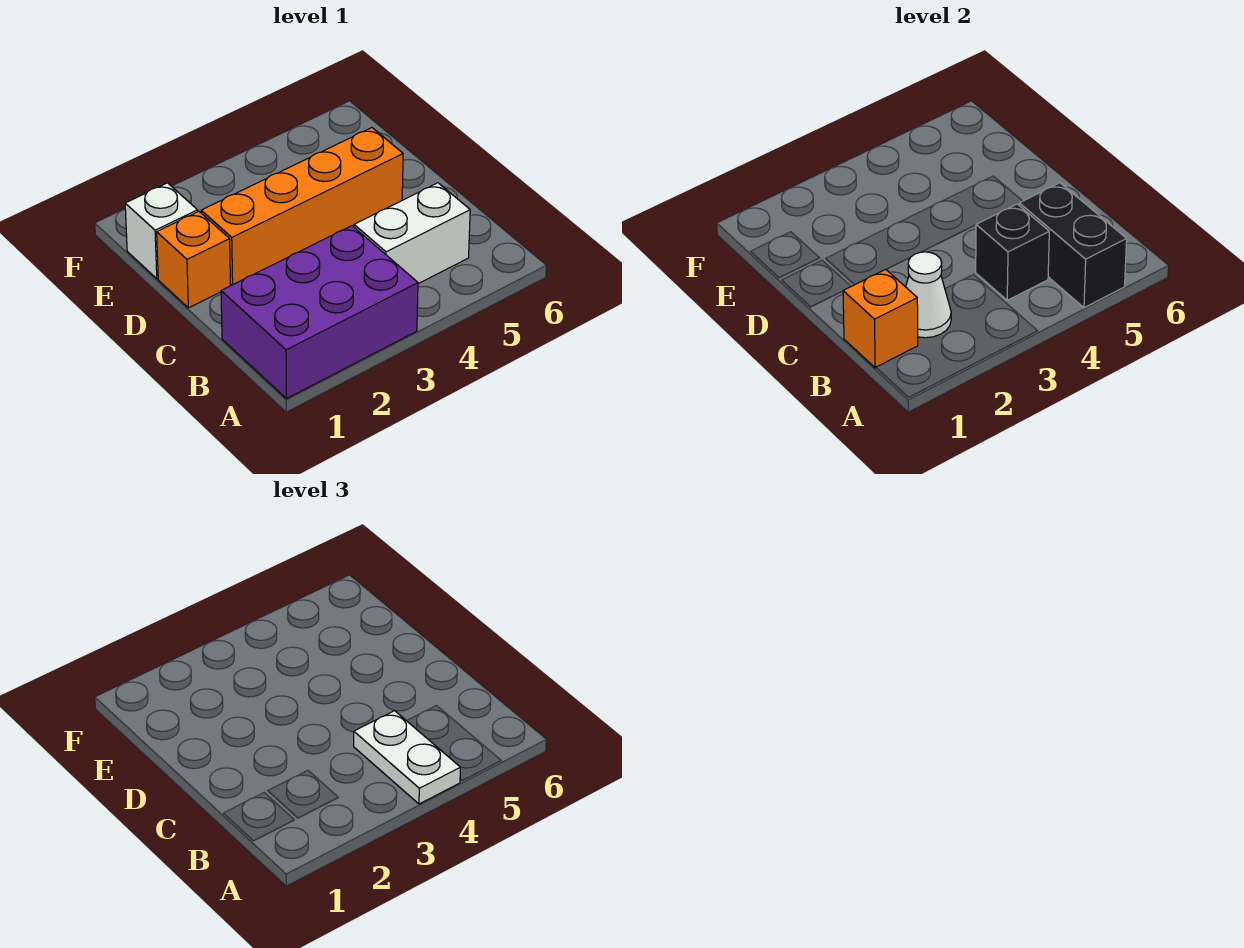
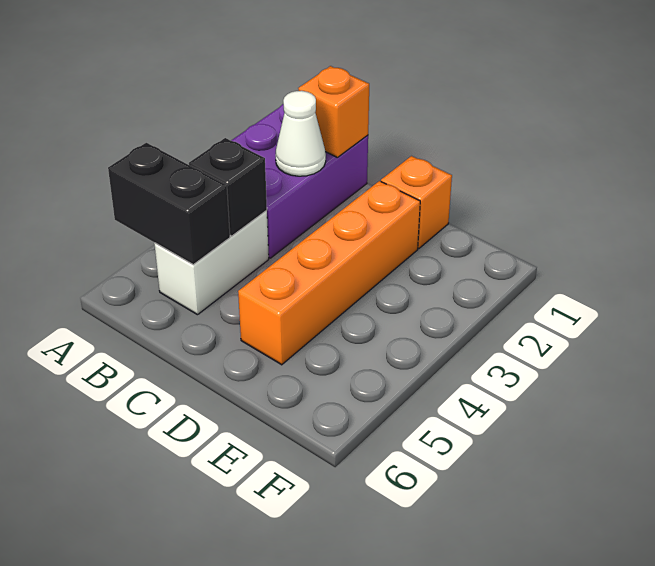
white plate A4:B4 level 3 -> none
white brick E1 level 1 -> none

